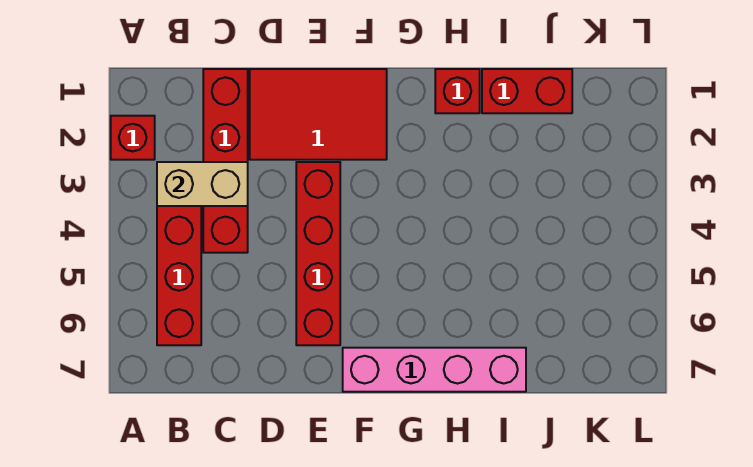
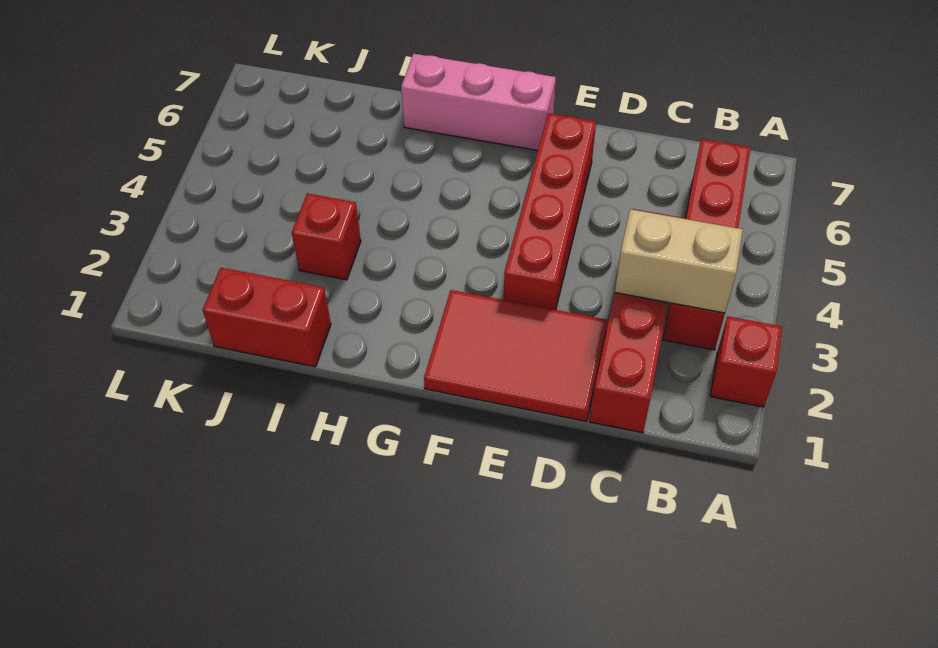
pink brick F7:I7 level 1 -> pink brick F7:H7 level 1
red brick H1 level 1 -> red brick I3 level 1

